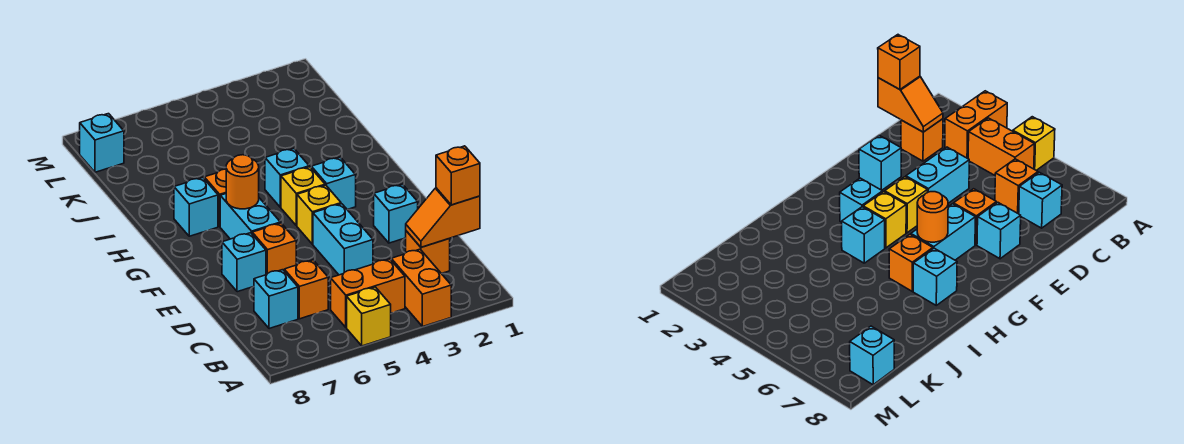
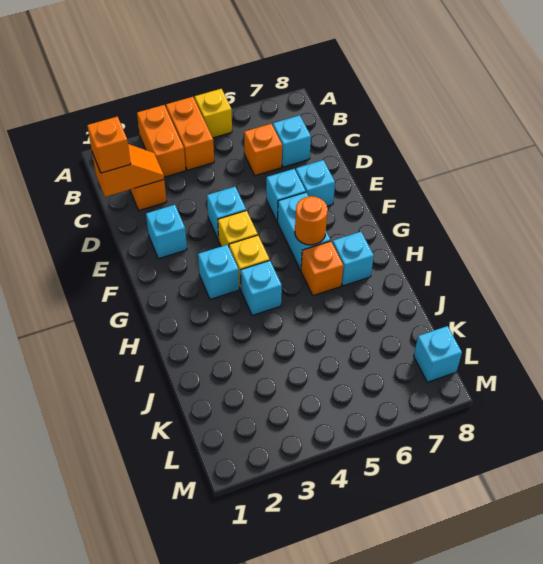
orange brick B4:B5 level 1 -> orange brick A4:B4 level 1
cyan brick D4:E4 level 1 -> cyan brick E4 level 1
orange brick E6 level 1 -> cyan brick E6 level 1

